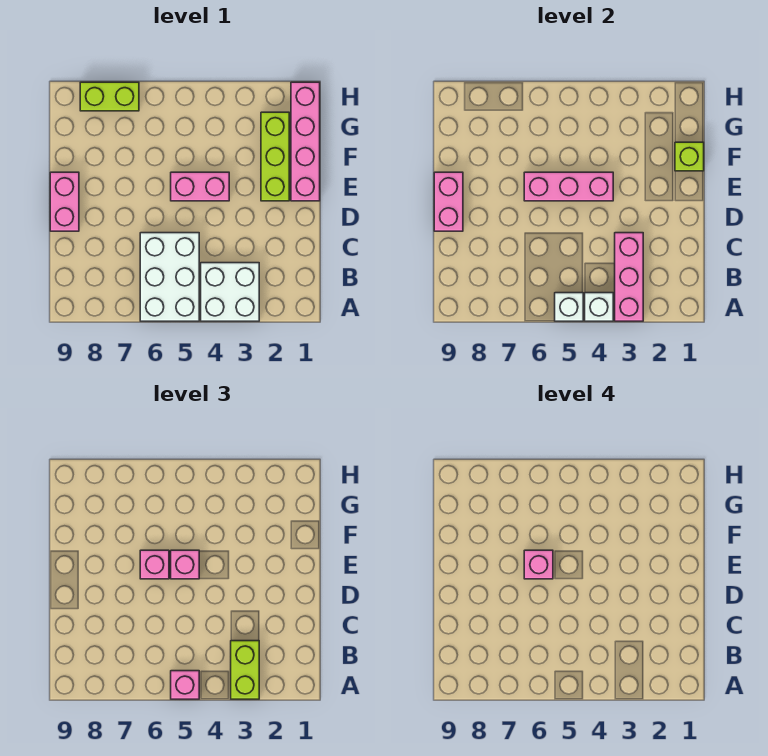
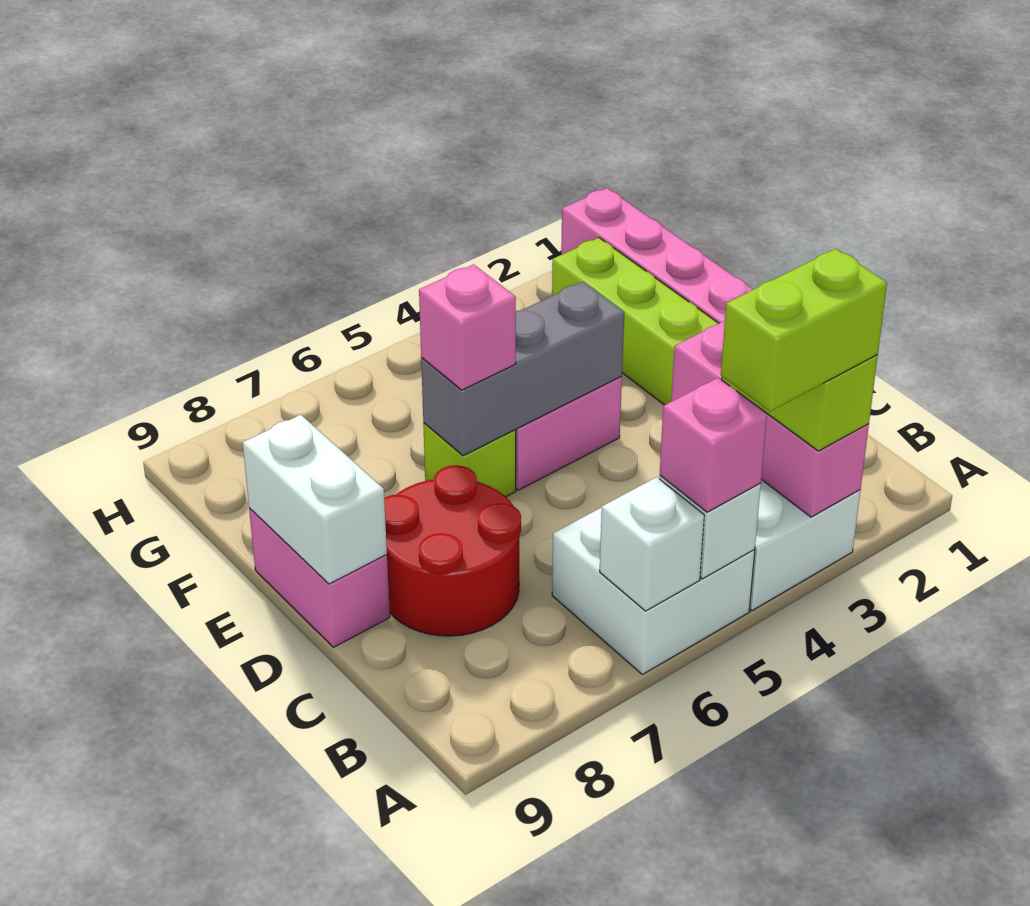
white brick A4 level 2 -> white brick A6 level 2
white brick A5:C6 level 1 -> white brick A5:B6 level 1
none -> red round brick C7:D8 level 1
pink brick D9:E9 level 2 -> white brick D9:E9 level 2
pink brick E4:E6 level 2 -> grey brick E4:E6 level 2
pink brick E5 level 3 -> none
pink brick E6 level 4 -> none
lime brick F1 level 2 -> lime brick E6 level 1
lime brick H7:H8 level 1 -> lime brick A3:A4 level 4

